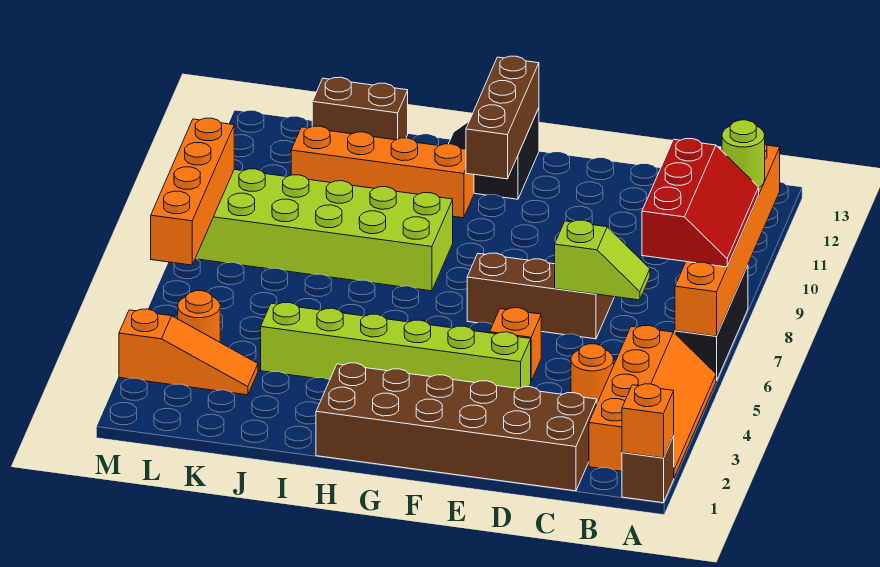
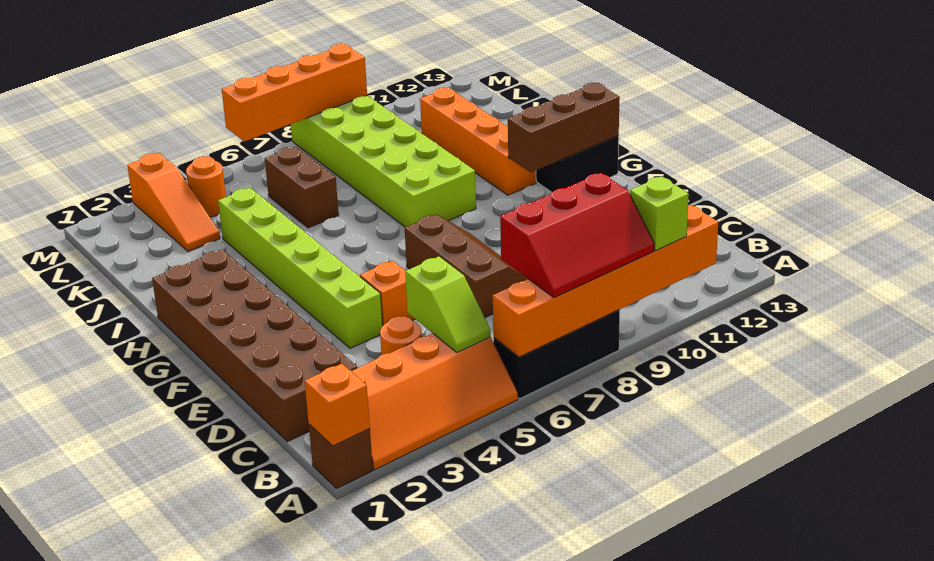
lime round brick A10 level 3 -> lime brick A10 level 3
lime slope C7:D7 level 2 top D -> lime slope B5:C5 level 2 top C
brown brick J13:K13 level 1 -> brown brick J6:K6 level 1

